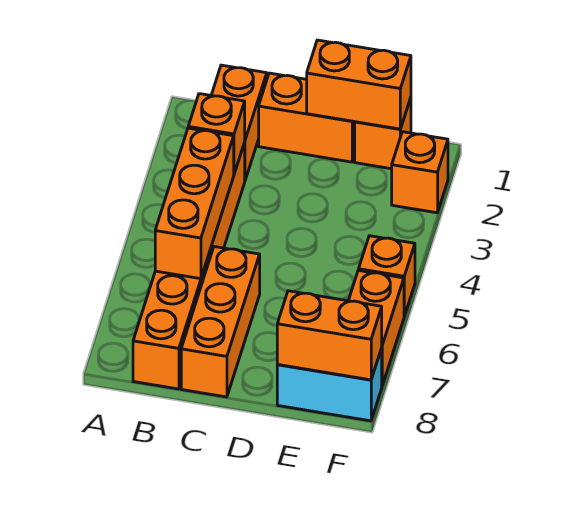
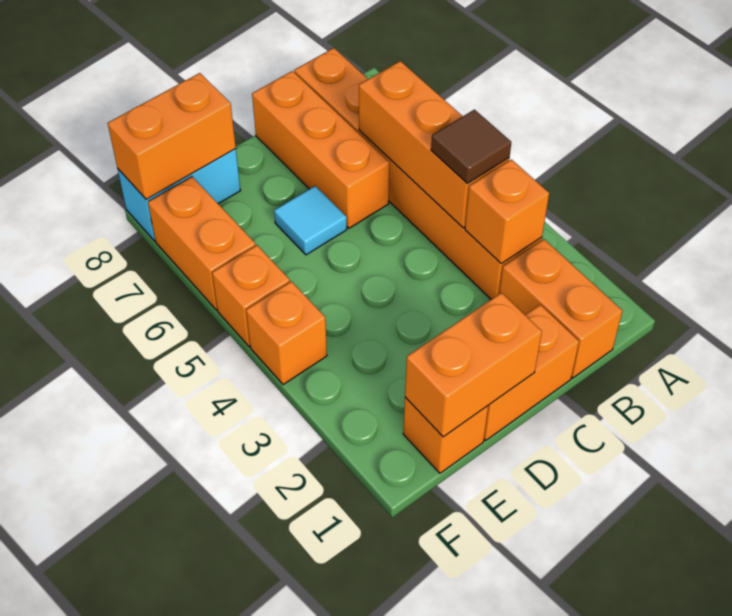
none -> brown tile B4 level 3
none -> cyan tile D6 level 1
orange brick F2 level 1 -> orange brick F4 level 1

